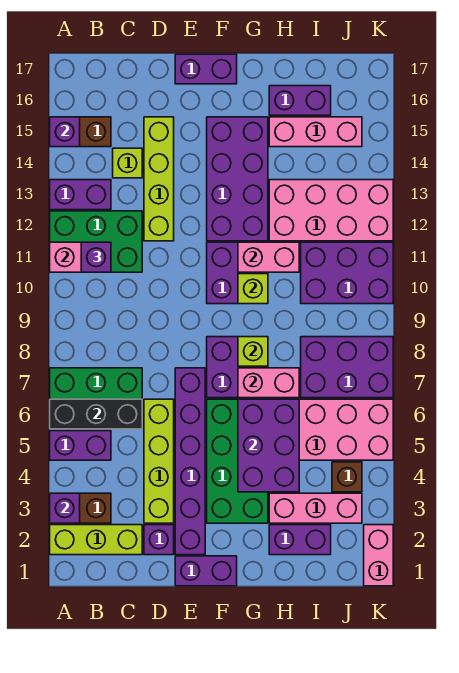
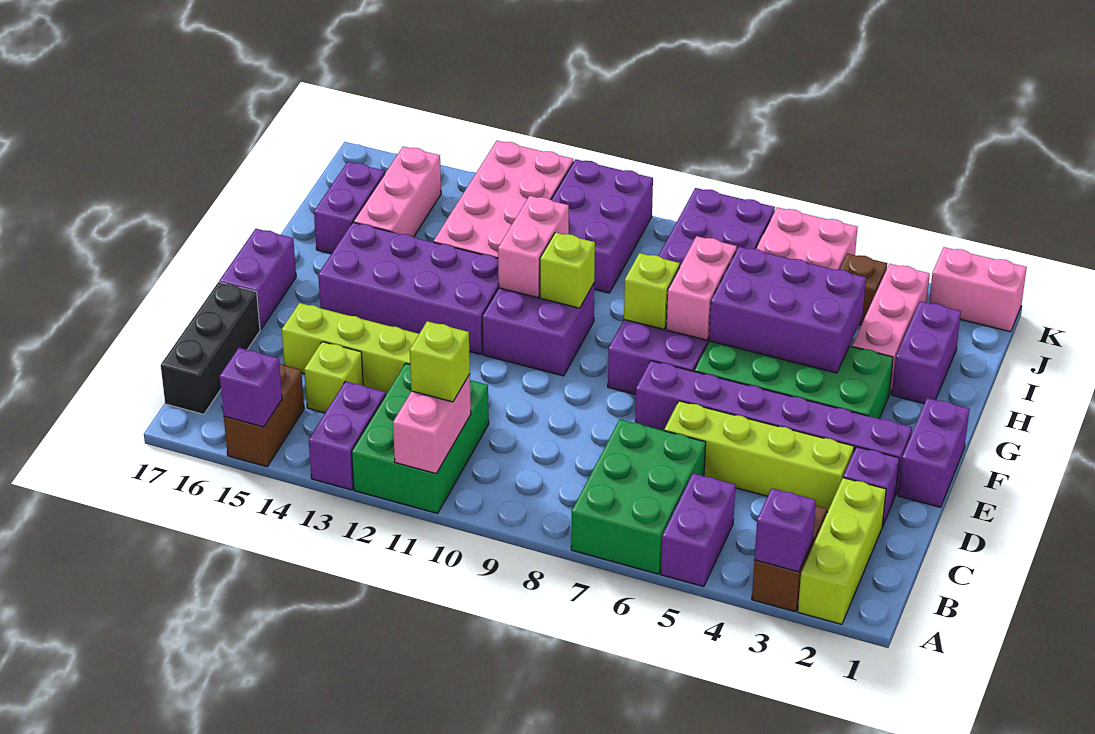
black brick A6:C6 level 2 -> black brick B17:D17 level 1
purple brick B11 level 3 -> lime brick B11 level 3

